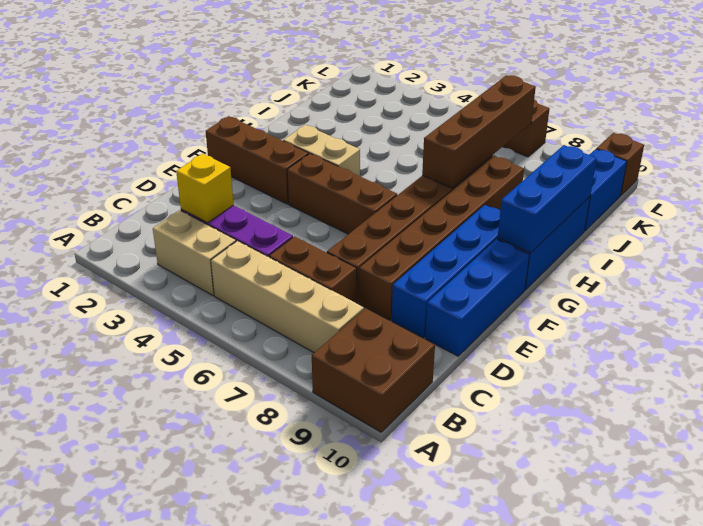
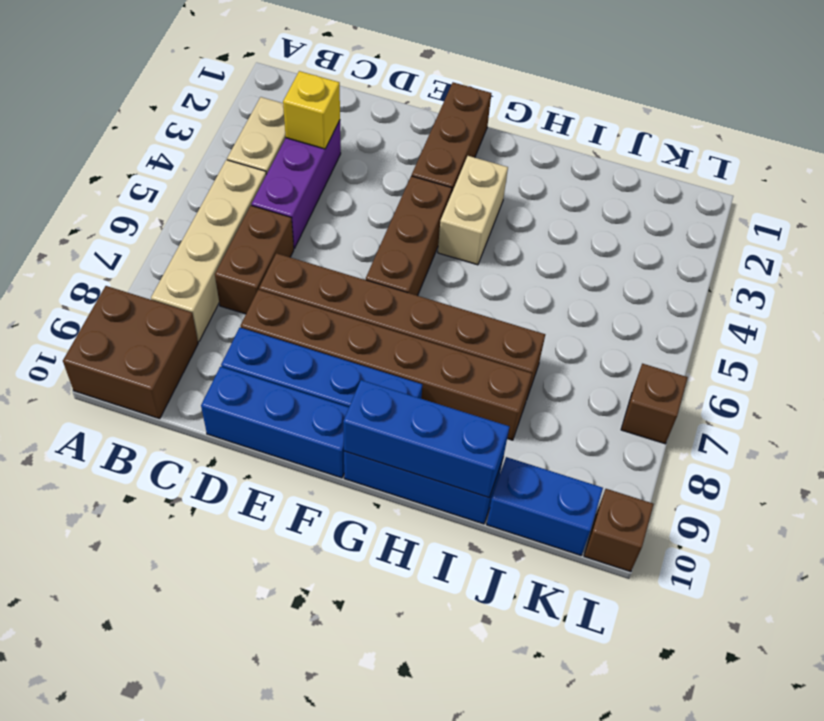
brown brick H7:K7 level 2 -> none

